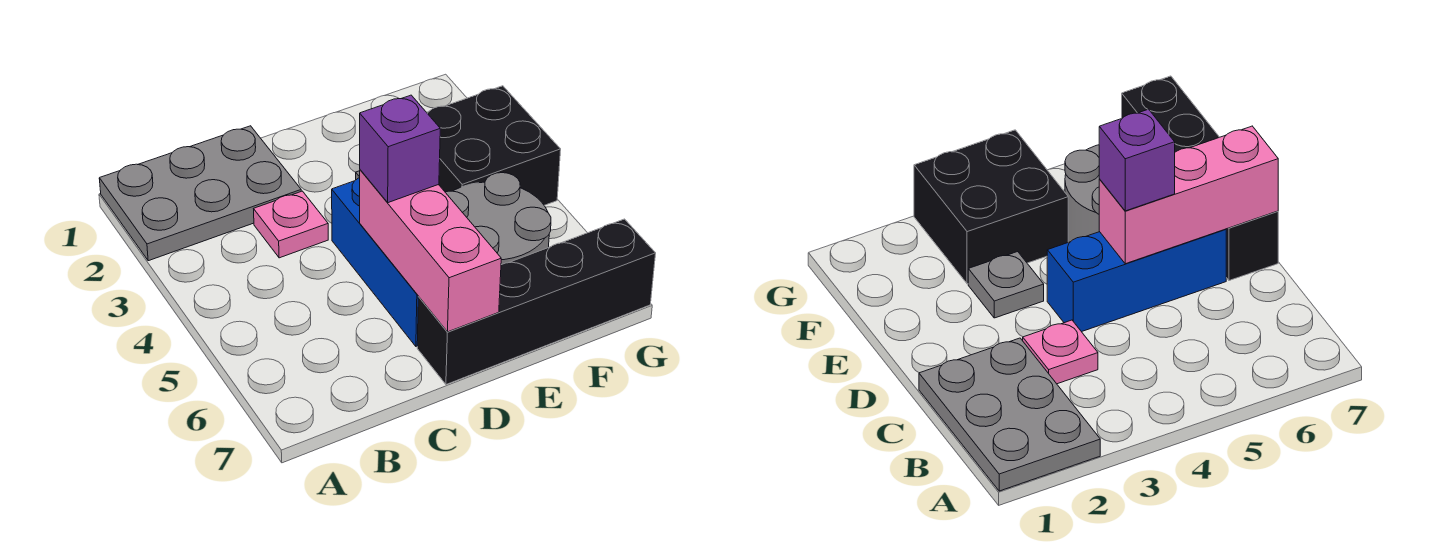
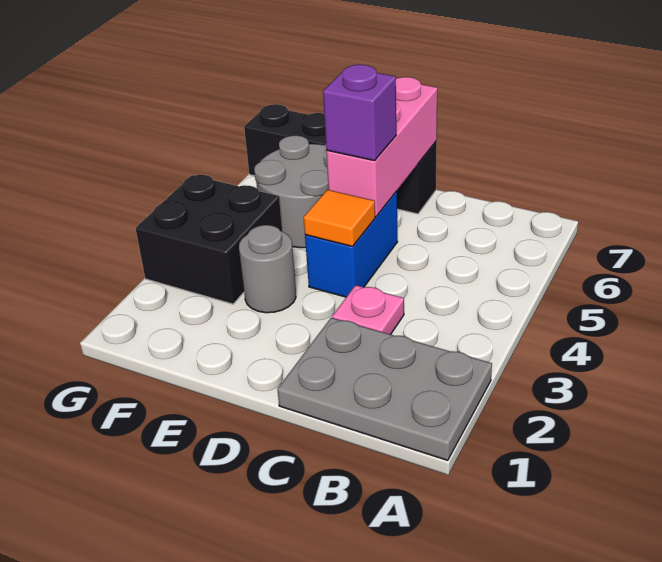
blue brick D4:D6 level 1 -> blue brick D4:D5 level 1
none -> orange tile D4 level 2
grey plate E3 level 1 -> grey round brick E3 level 1

